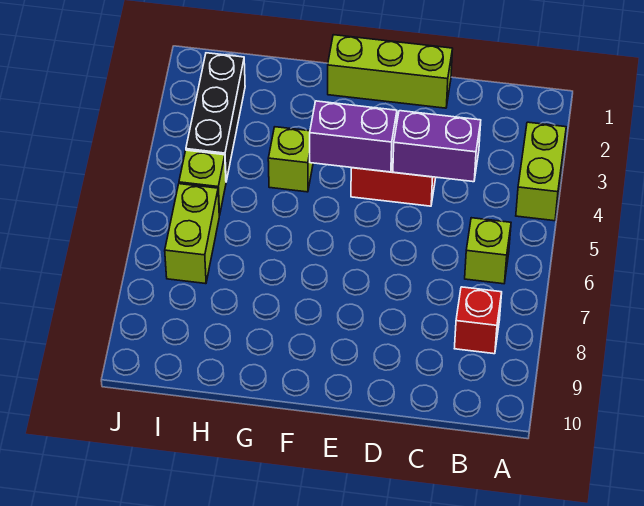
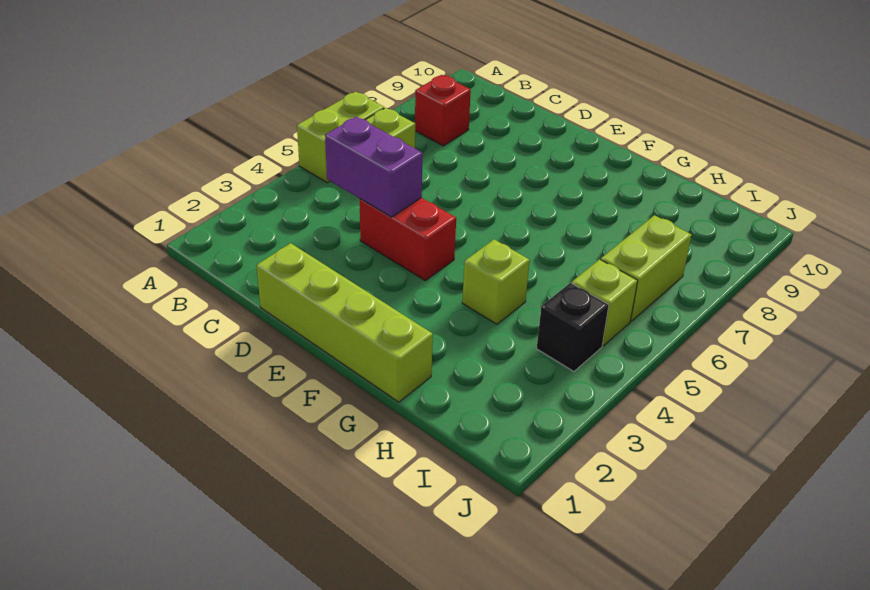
lime brick A3:A4 level 1 -> lime brick A5:A6 level 1
lime brick D1:F1 level 1 -> lime brick D1:G1 level 1
purple brick E4:F4 level 2 -> none
black brick I2:I4 level 1 -> black brick I4 level 1

